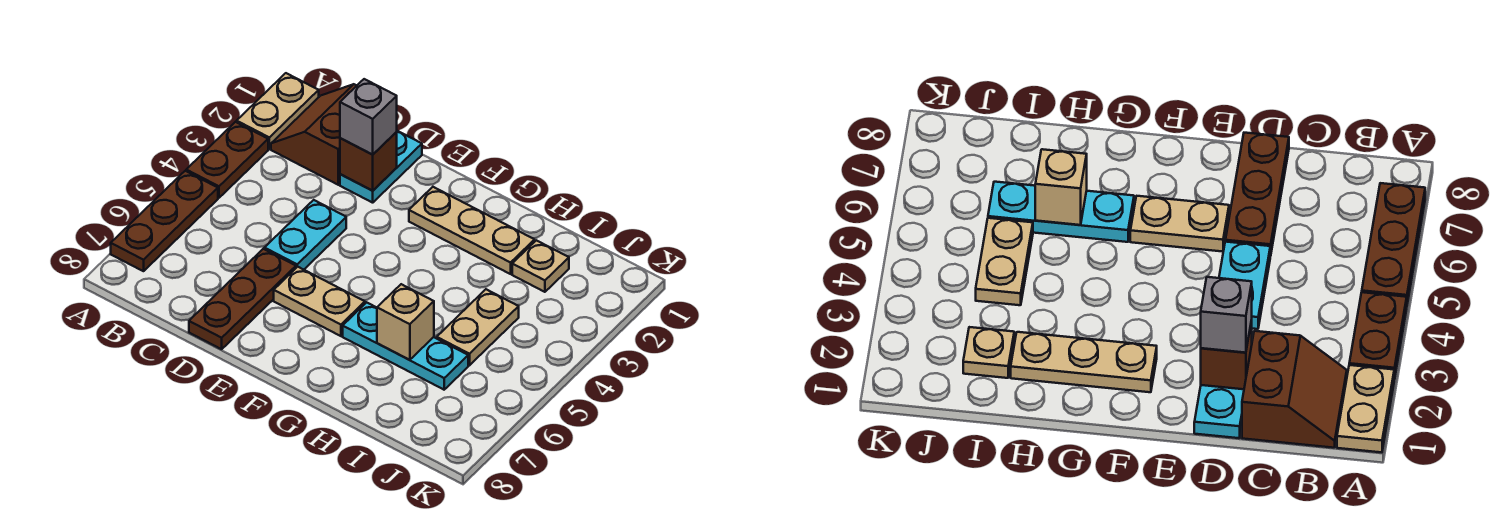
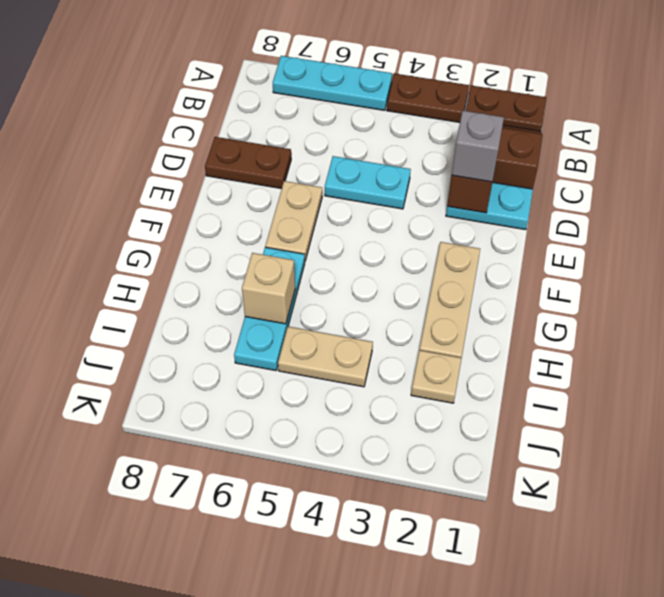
tan plate A1:A2 level 1 -> brown plate A1:A2 level 1
brown plate A5:A7 level 1 -> cyan plate A5:A7 level 1
brown plate D6:D8 level 1 -> brown plate D7:D8 level 1

